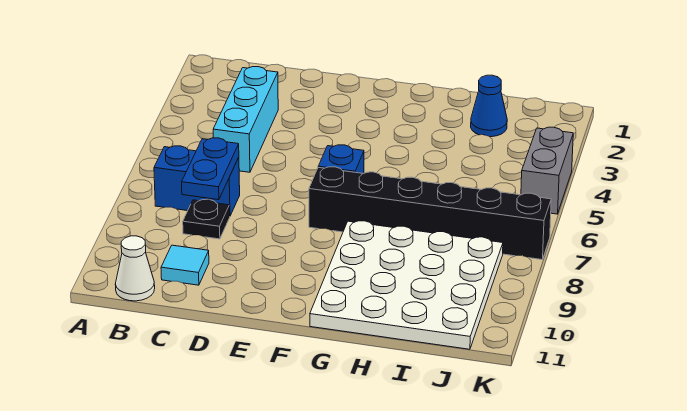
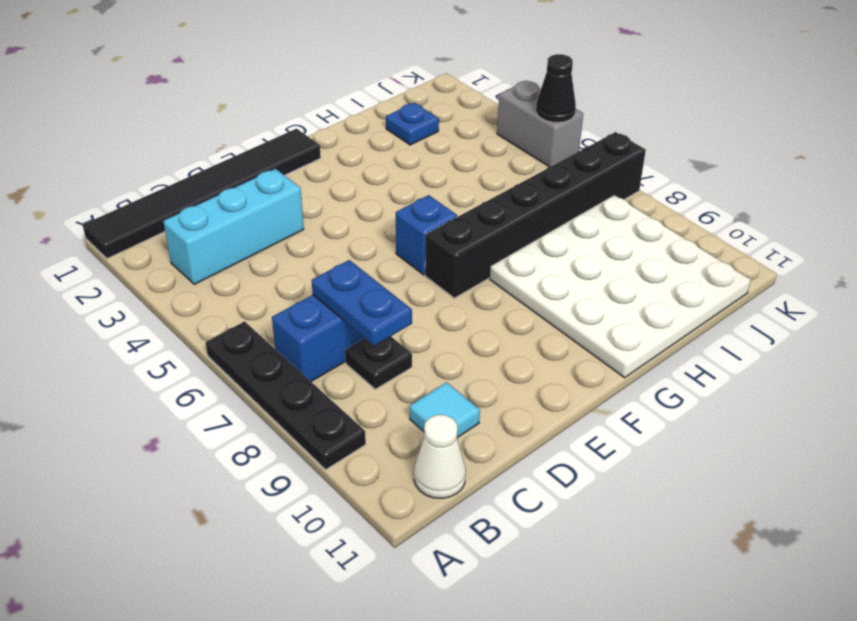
none -> black tile A1:F1 level 1
none -> black plate A6:A9 level 1
cyan brick C3:C5 level 1 -> cyan brick B3:D3 level 1
blue cone I2 level 1 -> blue plate I2 level 1
none -> black cone K5 level 2

